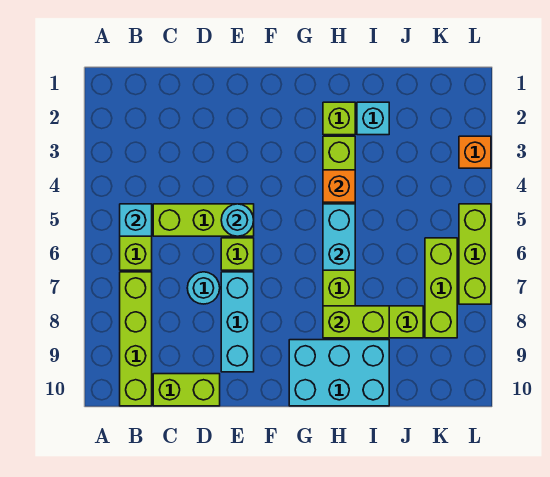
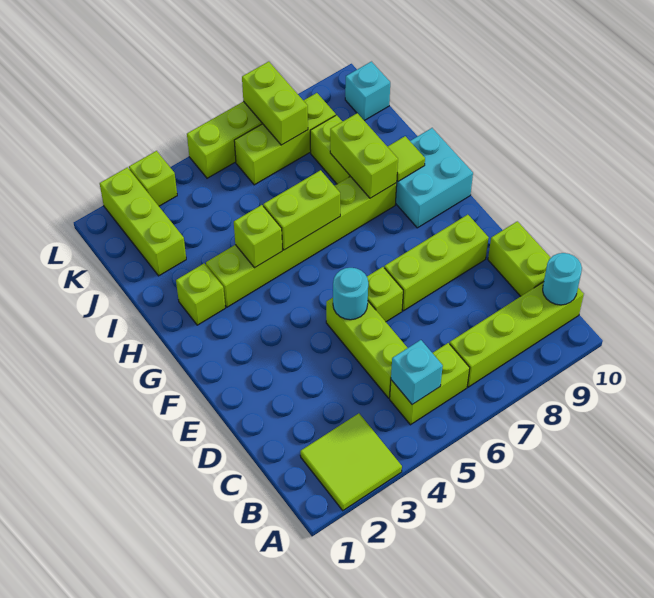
none -> lime tile A2:B3 level 1
cyan round brick D7 level 1 -> cyan round brick B10 level 2
cyan brick E7:E9 level 1 -> lime brick E7:E9 level 1
cyan brick G9:I10 level 1 -> cyan brick G9:H10 level 1
orange brick H4 level 2 -> lime brick H4 level 2
cyan brick H5:H6 level 2 -> lime brick H5:H6 level 2
none -> lime tile H9 level 2
cyan brick I2 level 1 -> cyan brick K10 level 1
none -> lime brick J2:L2 level 1
none -> lime brick K7:L7 level 2
orange brick L3 level 1 -> lime brick L3 level 1

